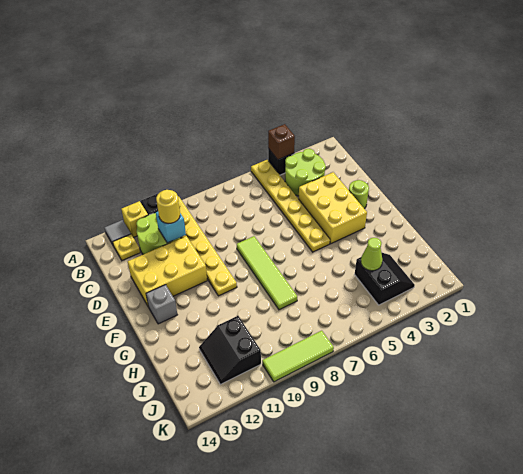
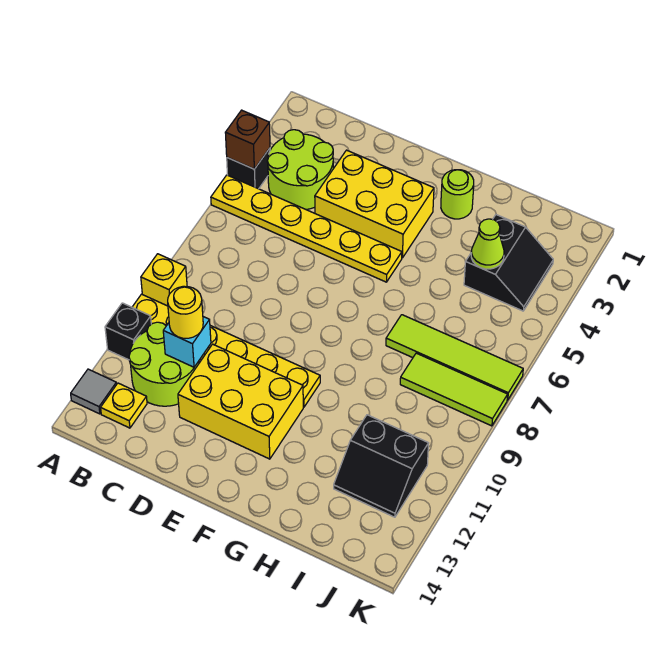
yellow brick A12 level 1 -> yellow brick A9 level 1
yellow brick D11:E13 level 1 -> yellow brick D11:F12 level 1
lime round brick E2 level 1 -> lime round brick G2 level 1
lime tile E8:H8 level 1 -> lime tile H7:K7 level 1
grey brick F13 level 1 -> none
black slope I3:J4 level 1 top 4 -> black slope I3:J4 level 1 top I
lime tile K8:K10 level 1 -> lime tile I8:K8 level 1

